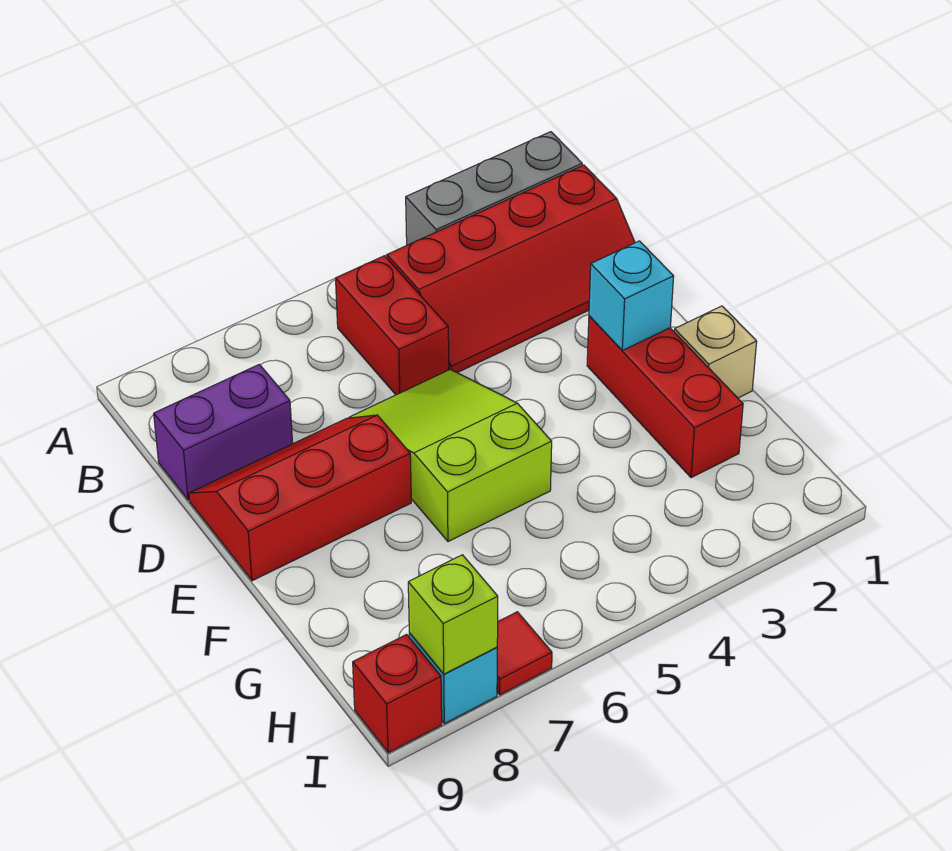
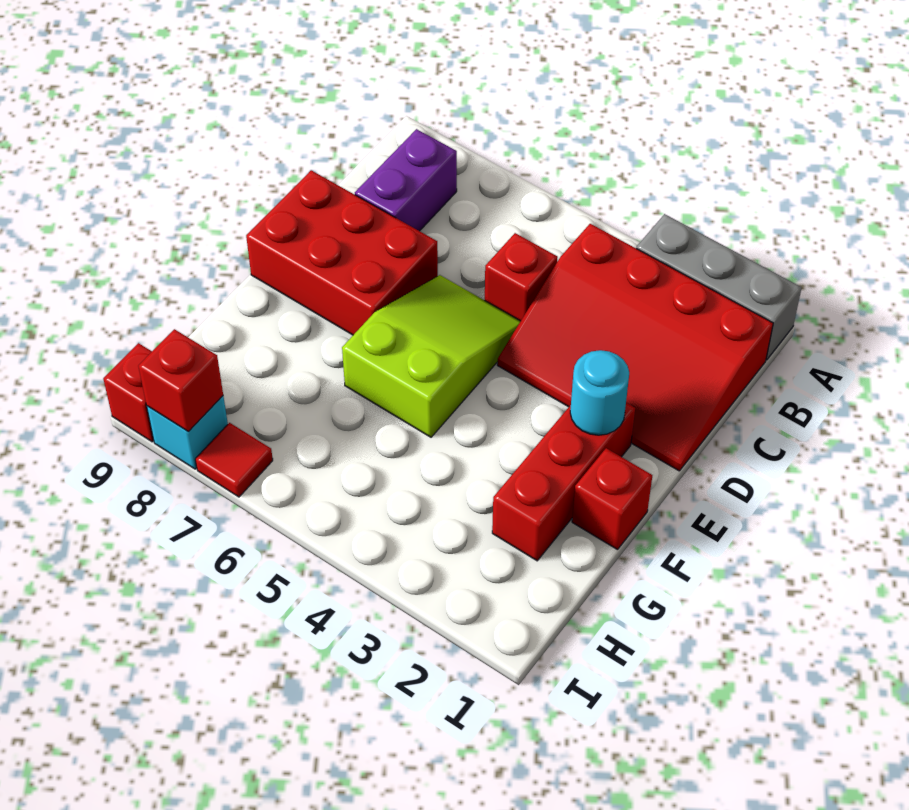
red slope B1:C4 level 1 top B -> red slope B1:D4 level 1 top B
red brick B5:C5 level 1 -> red brick C5 level 1
purple brick C8:C9 level 1 -> purple brick B8:C8 level 1
red slope D7:E9 level 1 top E -> red brick D7:E9 level 1
cyan brick E2 level 2 -> cyan round brick E2 level 2
tan brick F1 level 1 -> red brick F1 level 1
lime brick I8 level 2 -> red brick I8 level 2

